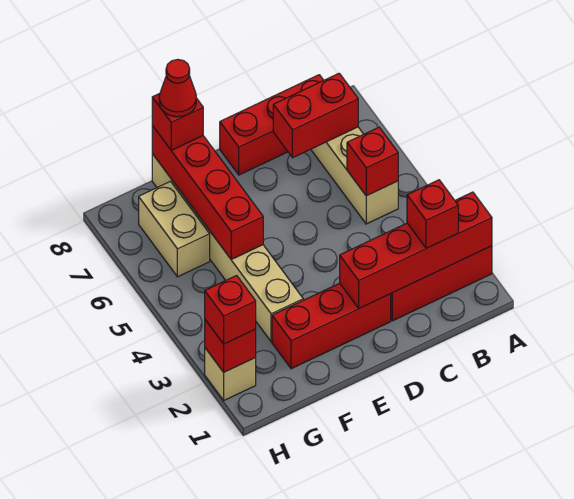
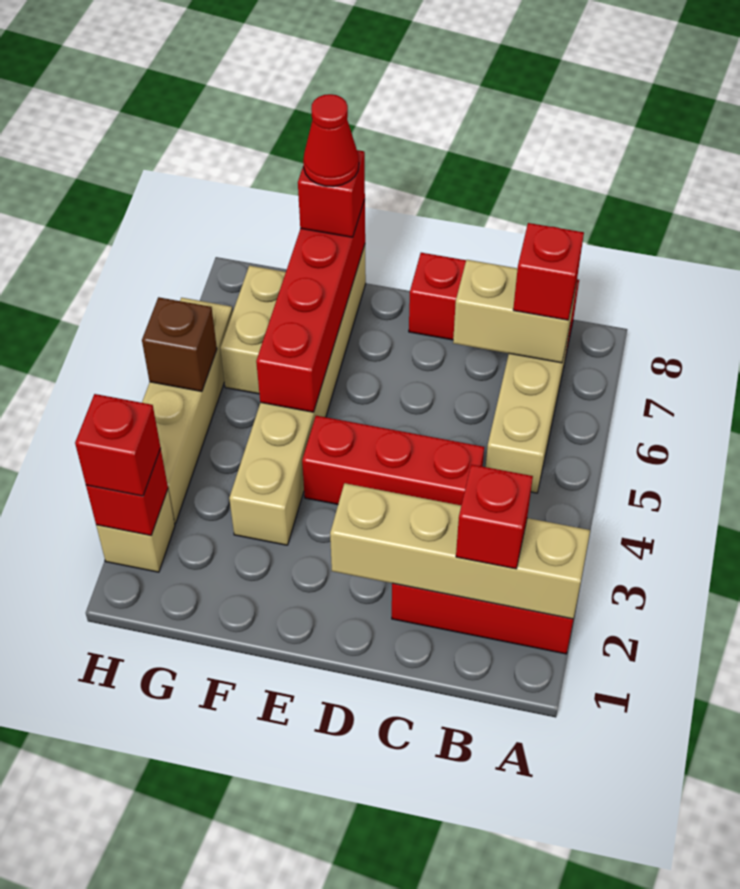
red brick A2:D2 level 2 -> tan brick A2:D2 level 2
red brick B5 level 2 -> red brick B7 level 3
red brick B7:C7 level 2 -> tan brick B7:C7 level 2
red brick D2:F2 level 1 -> red brick C4:E4 level 1
none -> tan brick H3:H6 level 1
none -> brown brick H5 level 2

